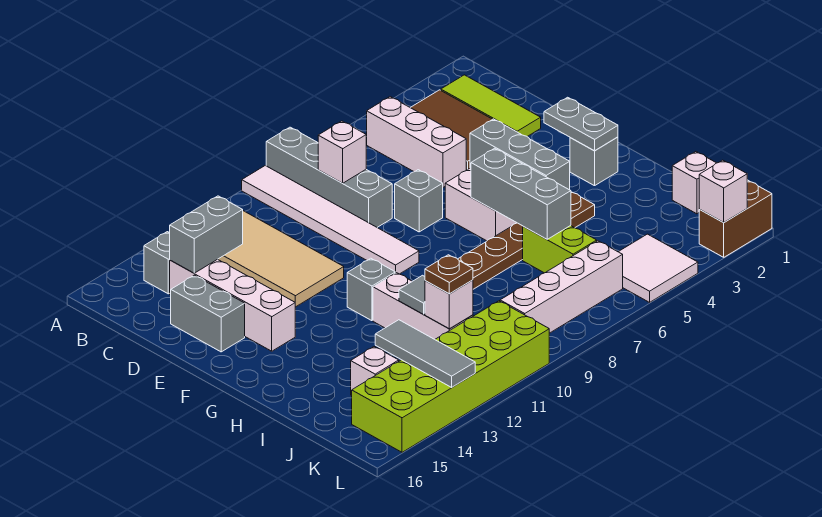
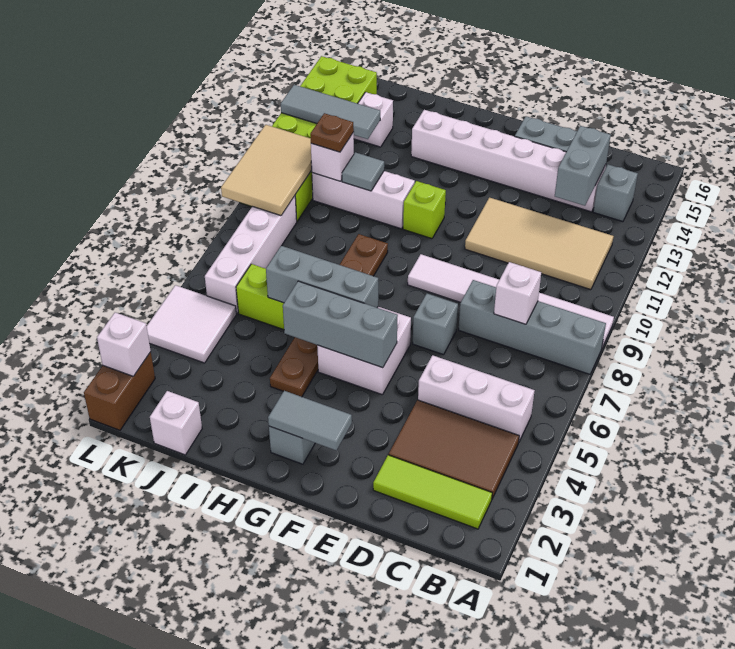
white brick C14:F14 level 1 -> white brick C14:H14 level 1
grey plate F2:G2 level 2 -> grey tile F2:G2 level 2
grey brick G11 level 1 -> lime brick G11 level 1
none -> tan tile K9:L11 level 2

